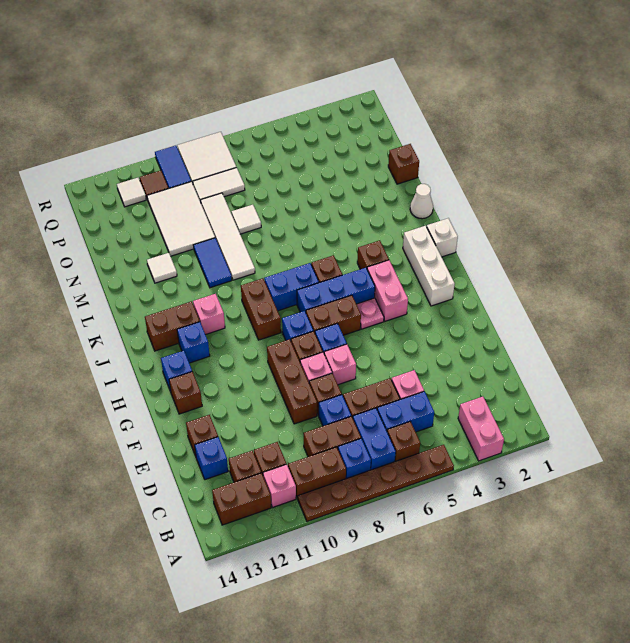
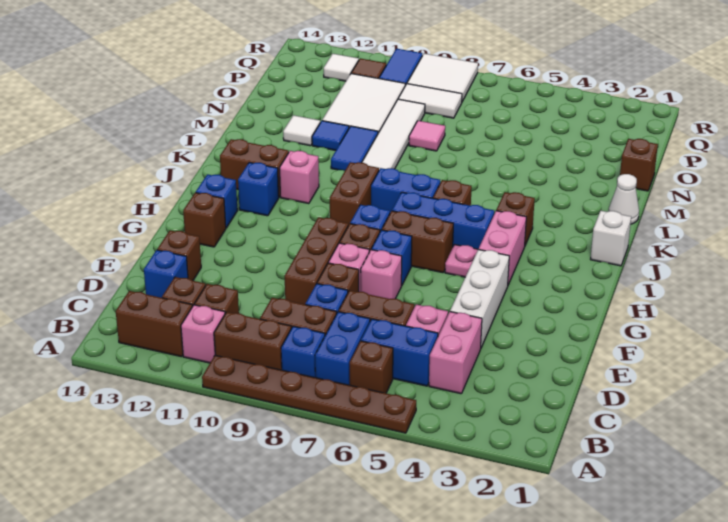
pink brick A3:B3 level 1 -> pink brick C4:D4 level 1
white brick H2:J2 level 1 -> white brick E4:G4 level 1
none -> blue tile M11 level 1
white tile N8 level 1 -> pink tile N8 level 1

